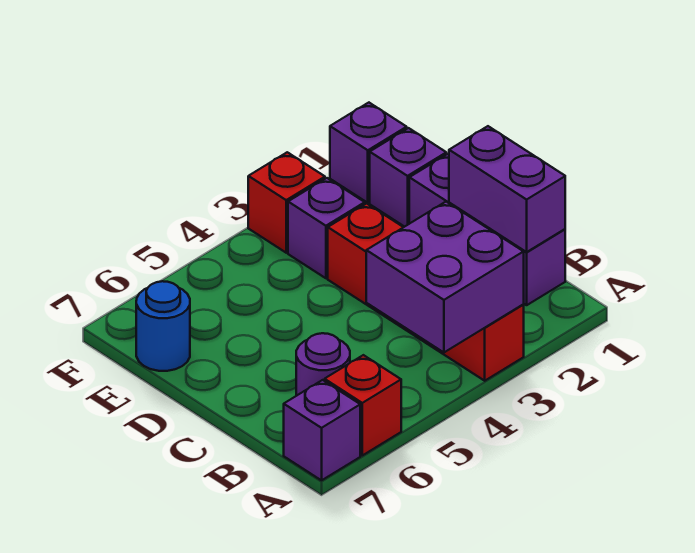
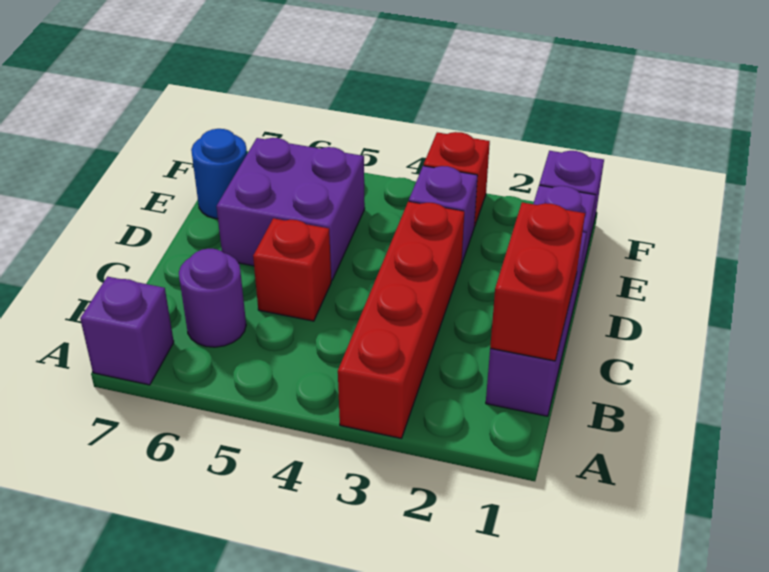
purple brick A3:B4 level 2 -> purple brick D5:E6 level 1
red brick A6 level 1 -> red brick C5 level 1
purple brick B1:C1 level 2 -> red brick B1:C1 level 2

